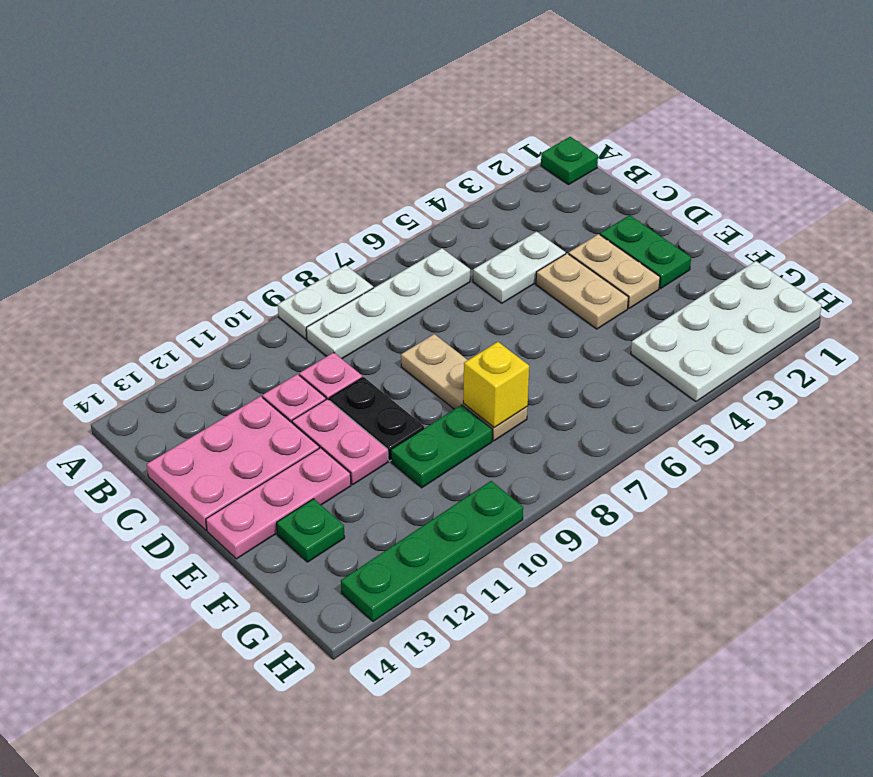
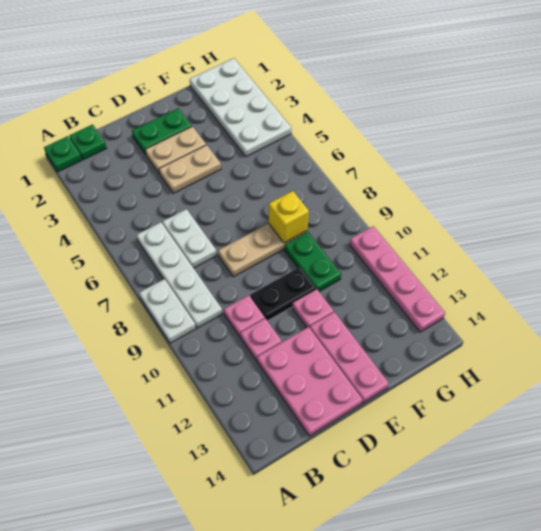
white plate C4:C5 level 1 -> white plate C6:C7 level 1
pink plate D11:E11 level 1 -> pink plate E11 level 1
green plate F13 level 1 -> green plate B1 level 1
green plate H10:H13 level 1 -> pink plate H10:H13 level 1

